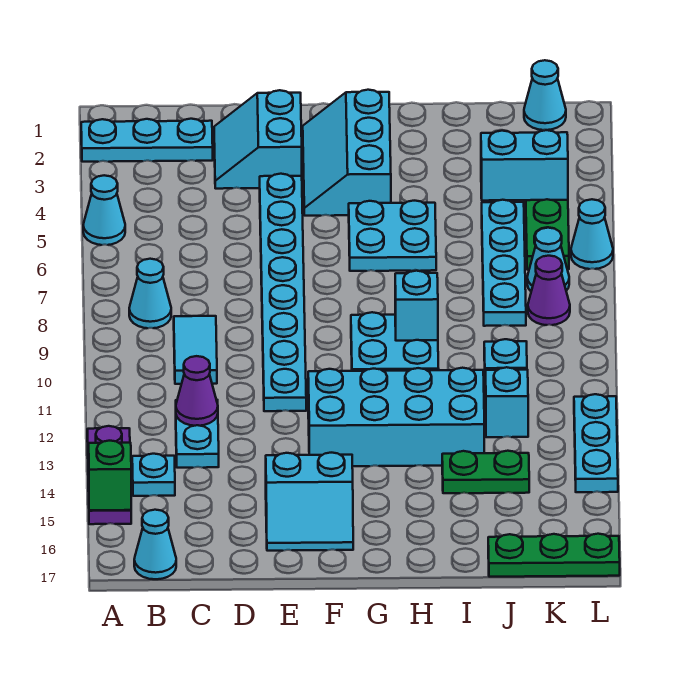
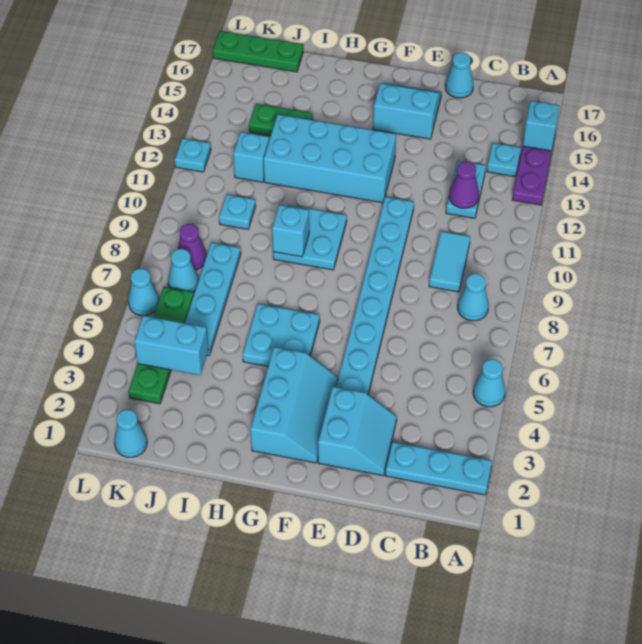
green brick A15 level 2 -> cyan brick A15 level 2
cyan cone B17 level 1 -> cyan cone D17 level 1
cyan plate L12:L14 level 1 -> cyan plate L12 level 1

